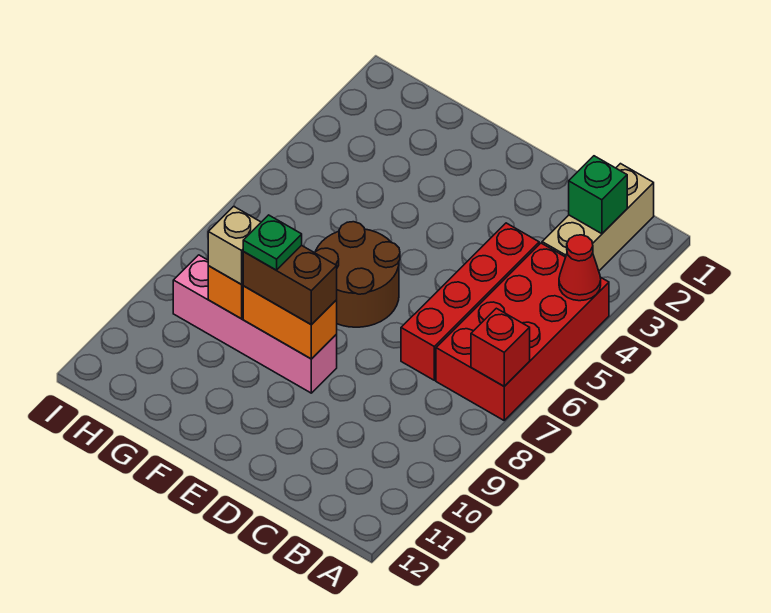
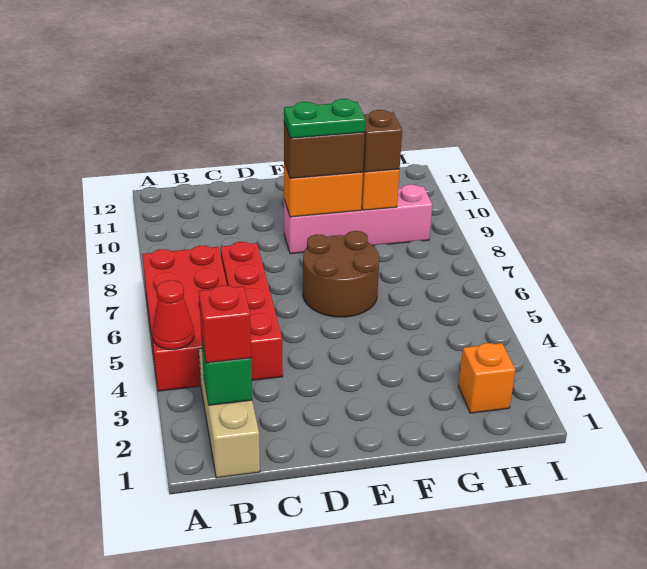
red brick A7 level 2 -> red brick B2 level 3
green plate F9 level 4 -> green plate E9:F9 level 4
tan brick G9 level 3 -> brown brick G9 level 3
none -> orange brick H2 level 1

